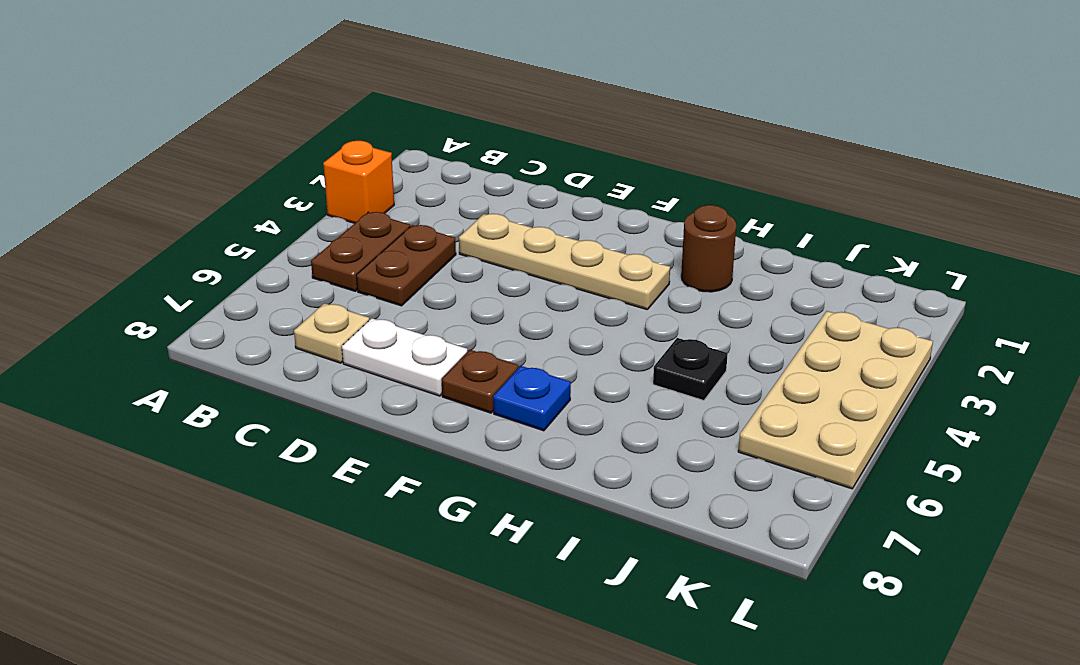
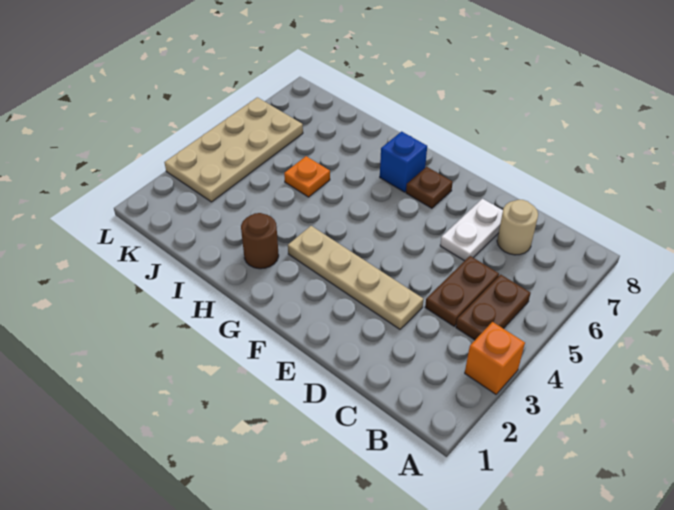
tan plate C7 level 1 -> tan round brick C7 level 1
white plate D7:E7 level 1 -> white plate D6:D7 level 1
blue plate G7 level 1 -> blue brick G7 level 1
black plate I5 level 1 -> orange plate I5 level 1

